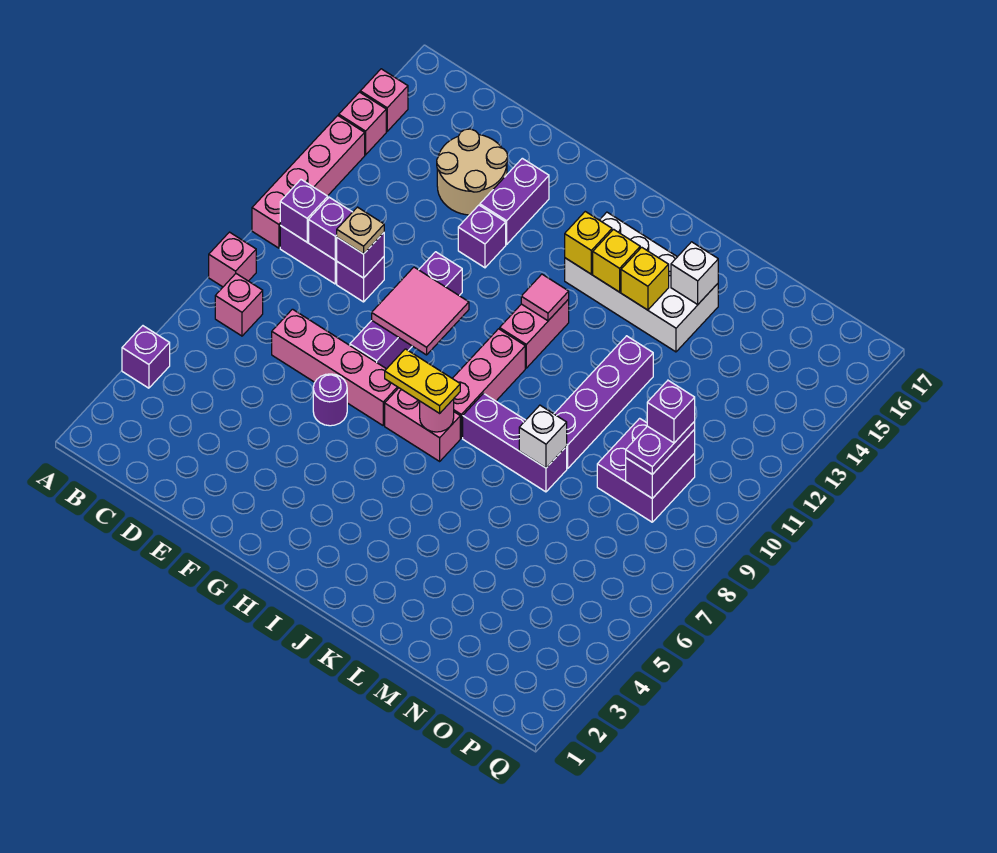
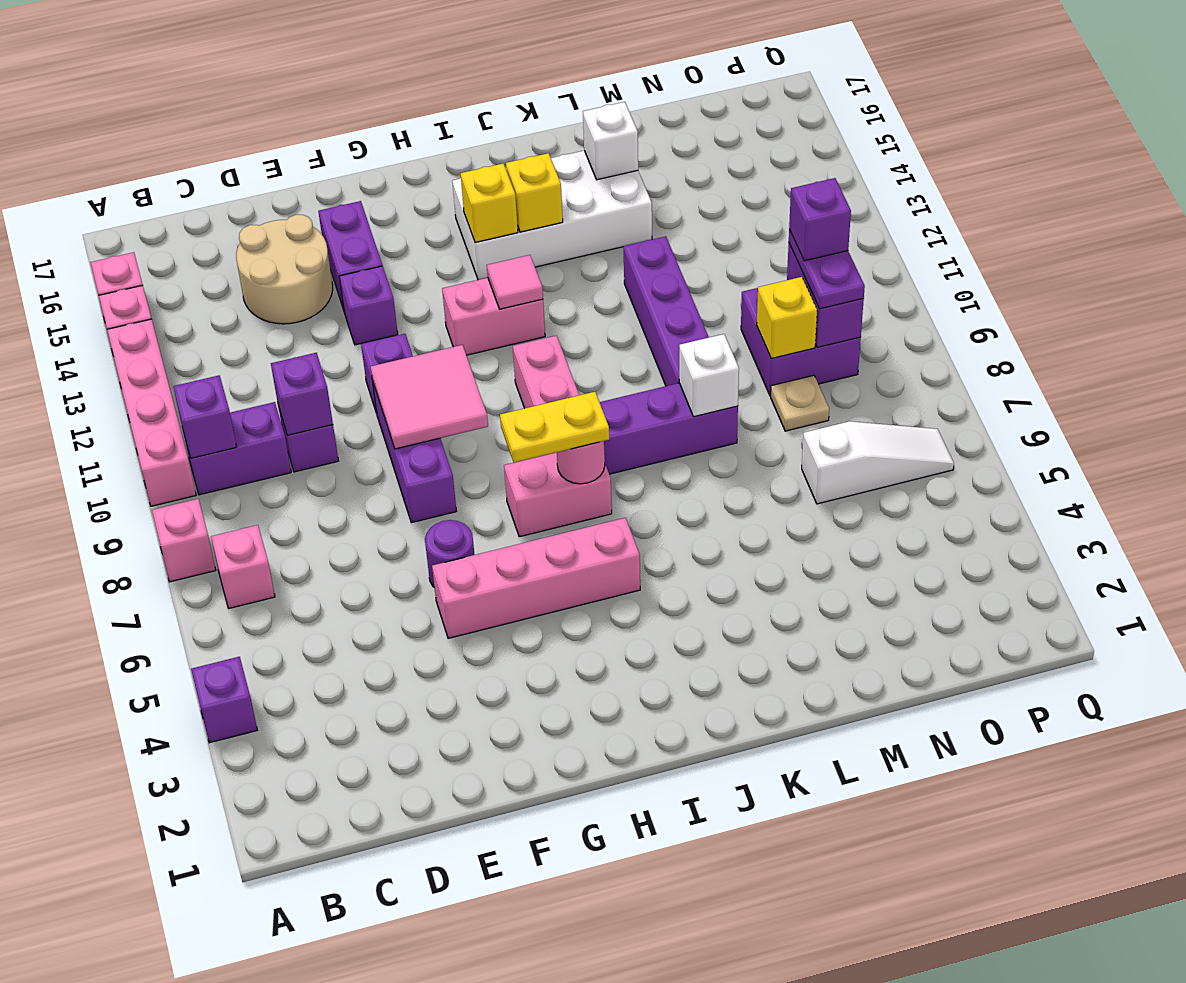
purple brick C10 level 2 -> none
pink brick D7:G7 level 1 -> pink brick F5:I5 level 1
tan plate D10 level 3 -> tan plate N8 level 1
pink brick I11:I12 level 1 -> pink brick H12:I12 level 1
yellow brick K14 level 2 -> yellow brick N9 level 2
none -> white slope N6:P6 level 1 top N

